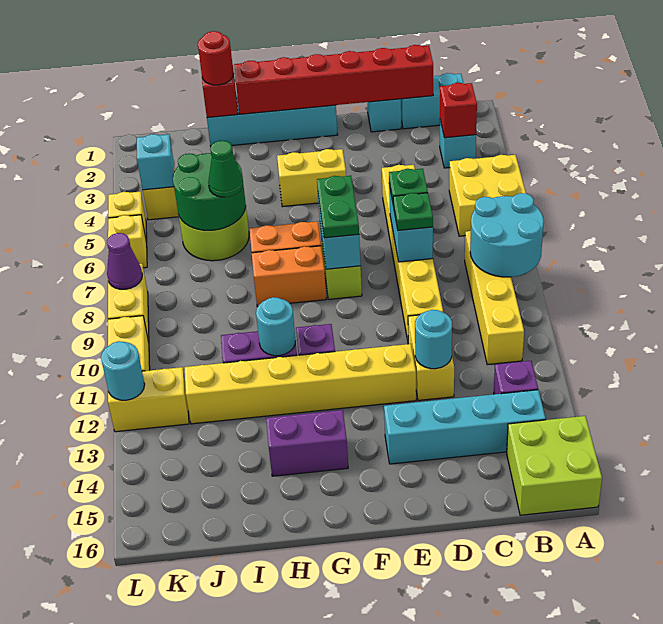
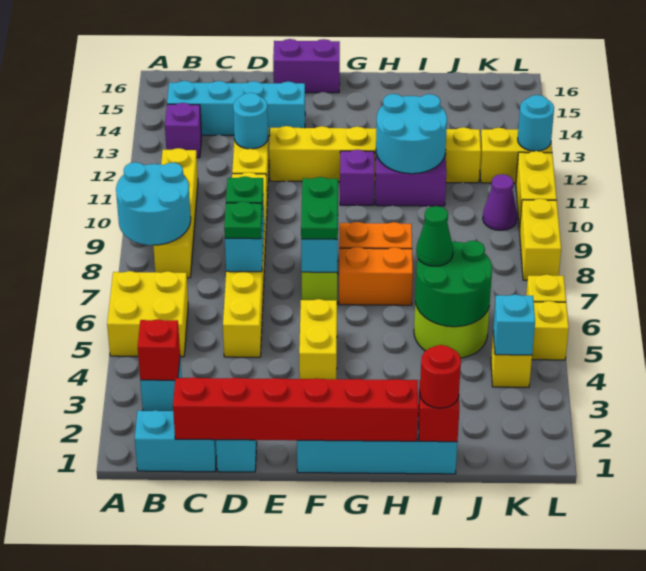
lime brick A15:B16 level 1 -> none
yellow brick F4:G4 level 1 -> yellow brick F4:F5 level 1
purple brick G14:H14 level 1 -> purple brick E16:F16 level 1
cyan round brick H11 level 2 -> cyan round brick H11:I12 level 2
purple cone L8 level 2 -> purple cone K10 level 1

